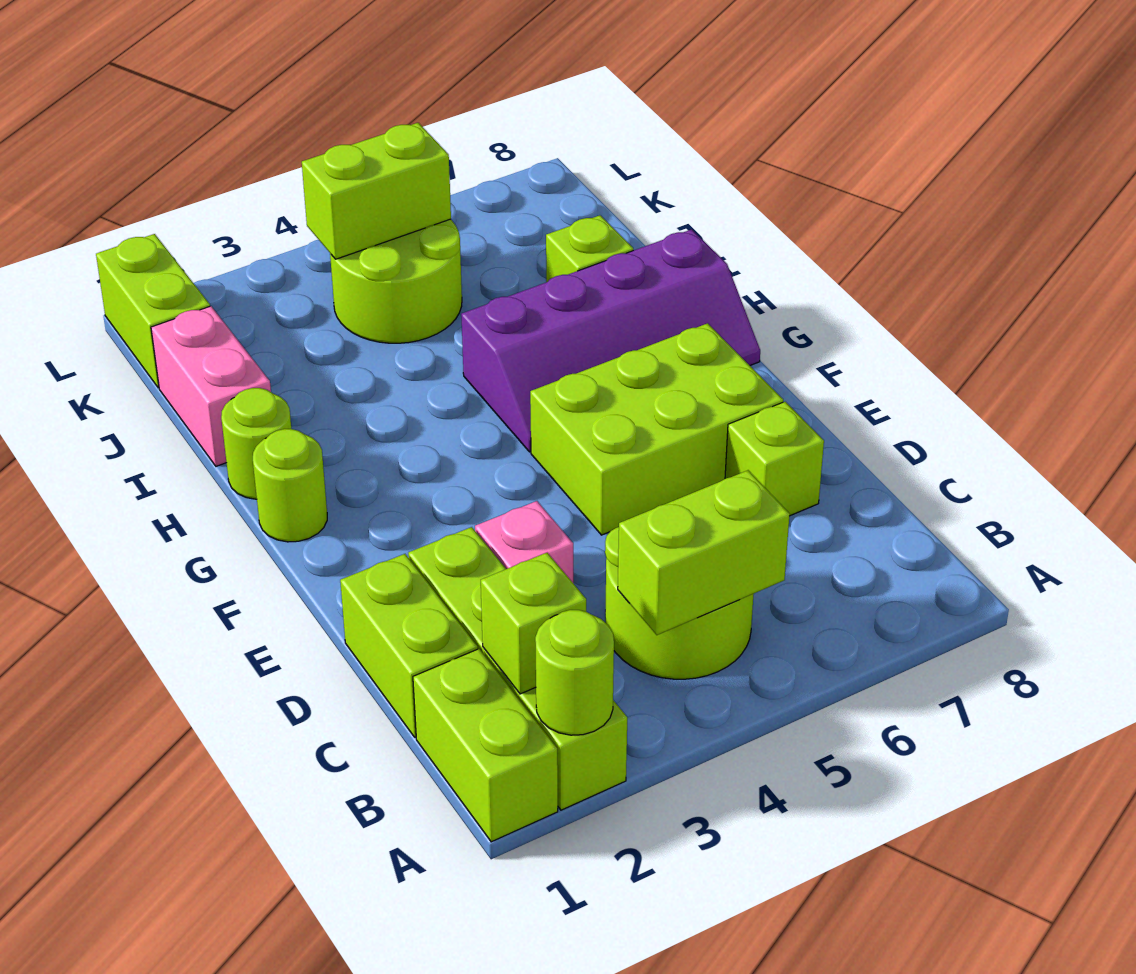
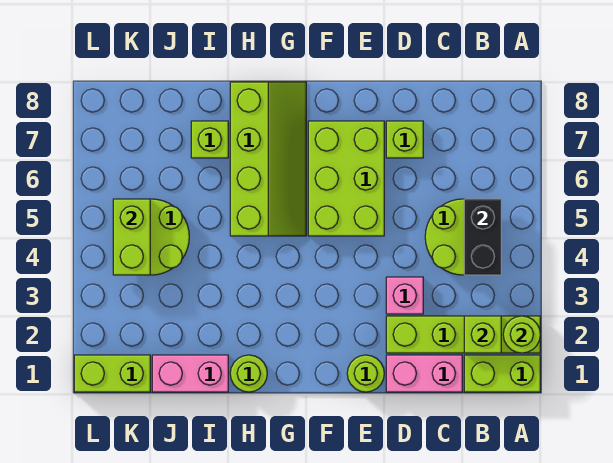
lime brick B4:B5 level 2 -> black brick B4:B5 level 2
lime brick C1:D1 level 1 -> pink brick C1:D1 level 1
lime round brick G1 level 1 -> lime round brick E1 level 1
purple slope G5:H8 level 1 top H -> lime slope G5:H8 level 1 top H

